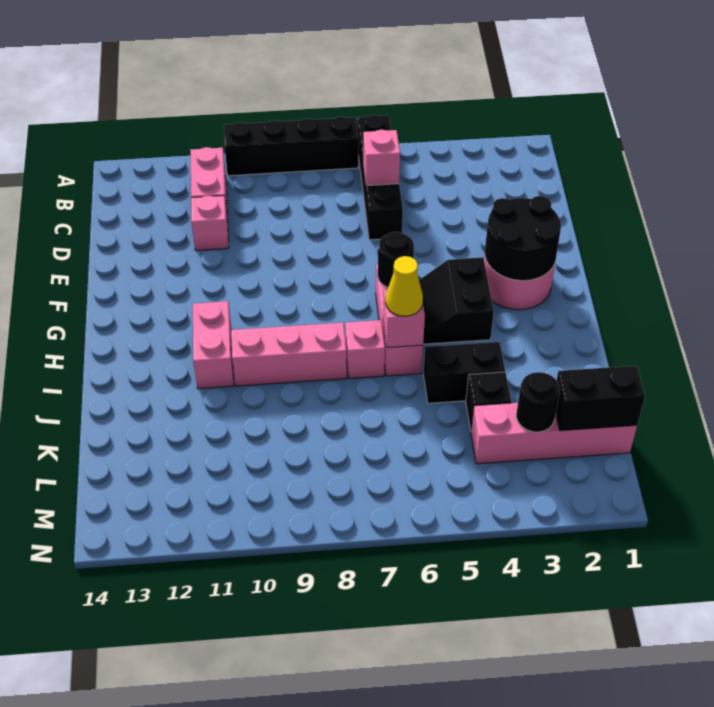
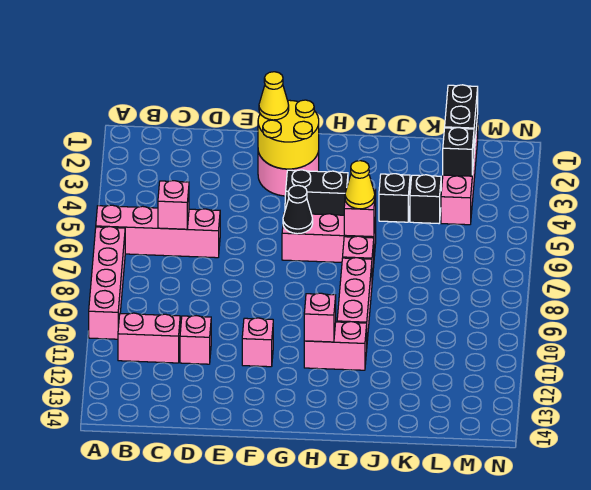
black brick A6:D6 level 1 -> pink brick A6:D6 level 1
black brick A7:A10 level 1 -> pink brick A7:A10 level 1
black round brick F2:G3 level 2 -> yellow round brick F2:G3 level 2
none -> yellow cone F2 level 3
none -> pink brick F11 level 1
black round brick G6 level 2 -> black cone G6 level 2
none -> pink brick H11 level 2
black brick J4:J5 level 1 -> black brick J4 level 1
black round brick L3 level 2 -> black brick L3 level 2

